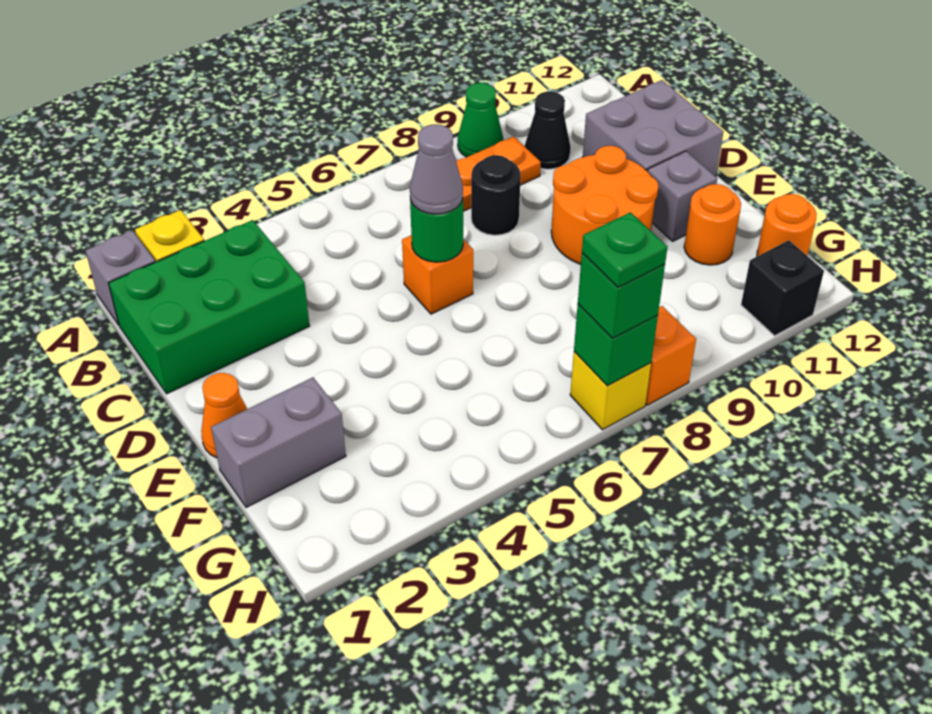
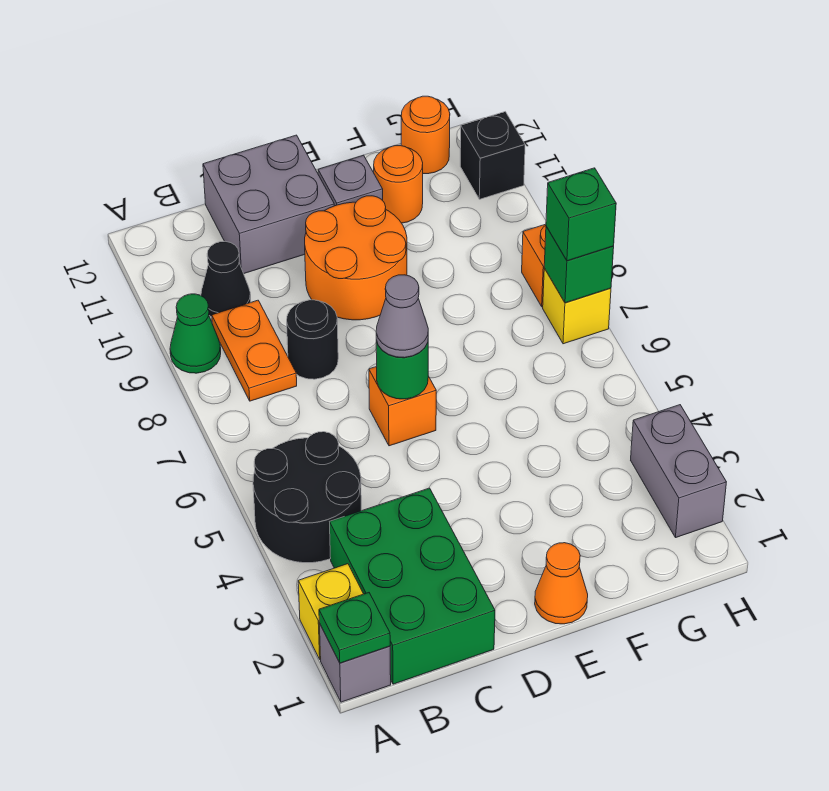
none -> black round brick A4:B5 level 1
grey brick F1:F2 level 1 -> grey brick H2:H3 level 1
green plate H7 level 4 -> green plate A1 level 2

